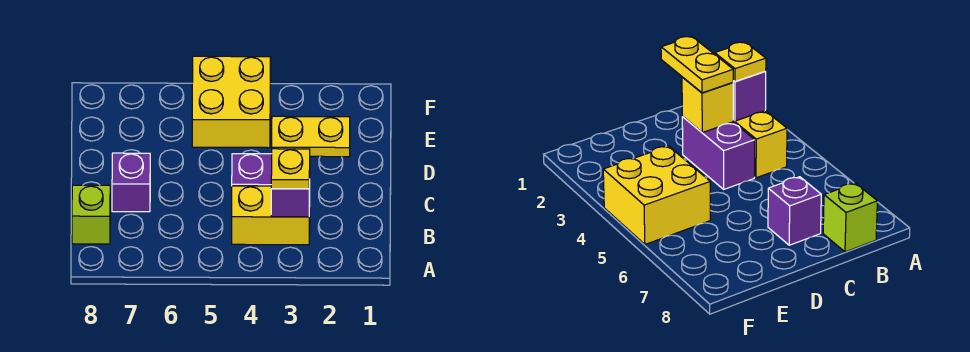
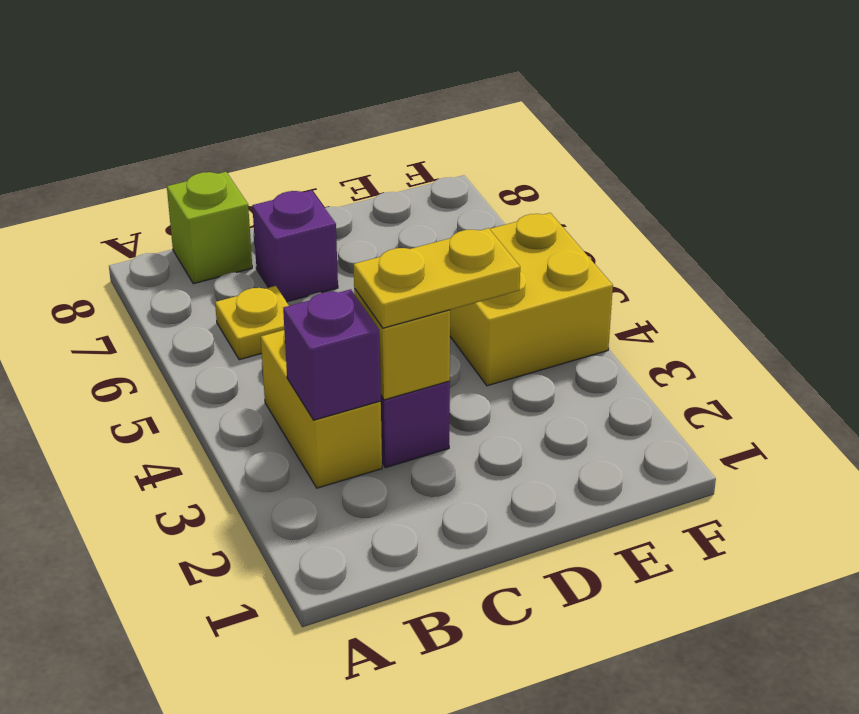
yellow plate B3 level 3 -> yellow plate B6 level 1
yellow plate C2:C3 level 3 -> yellow plate C3:D3 level 3

